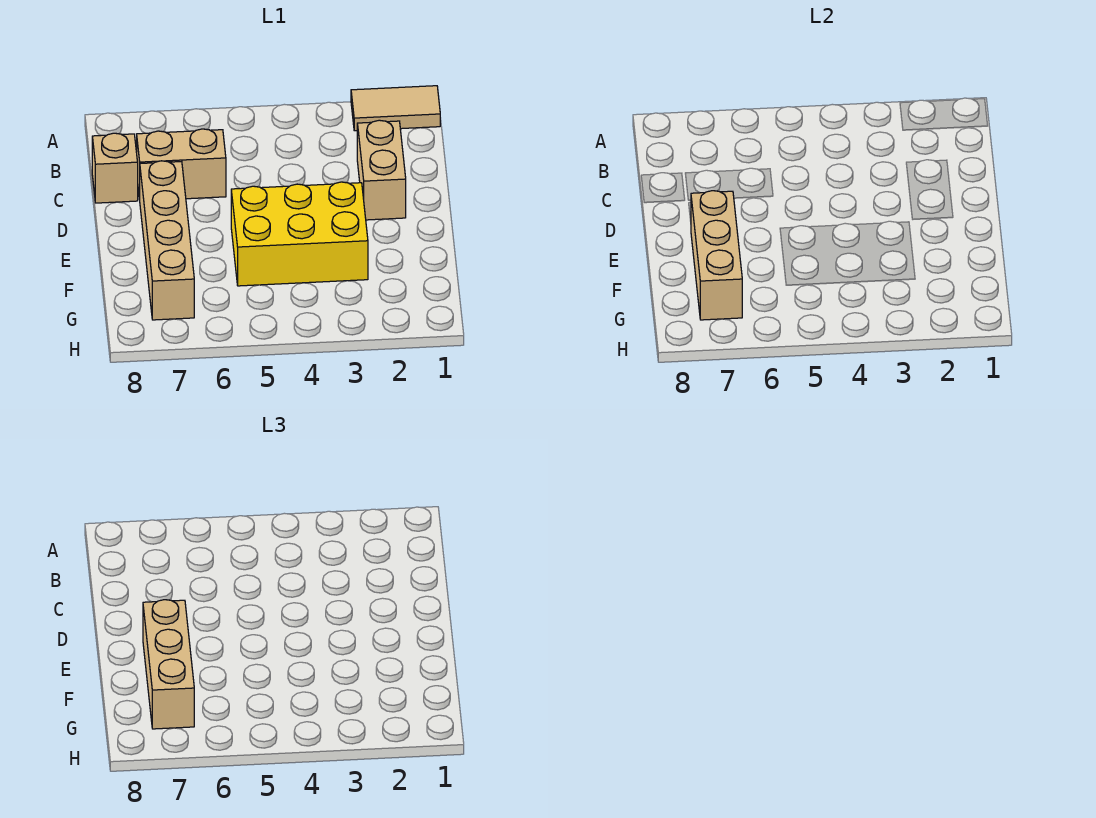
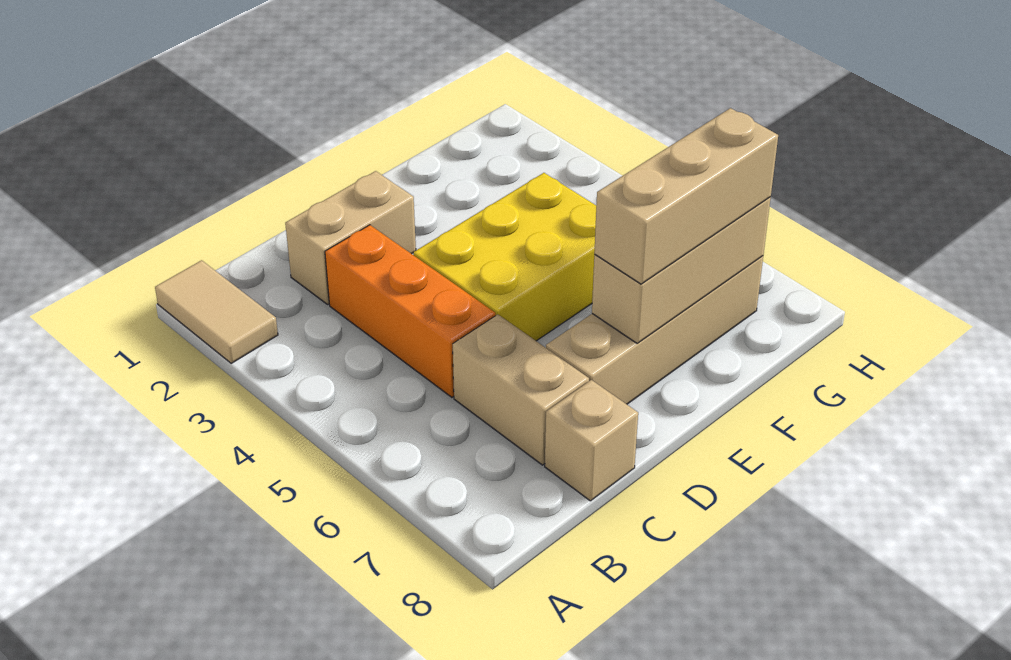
none -> orange brick C3:C5 level 1
yellow brick E3:F5 level 1 -> yellow brick D4:F5 level 1

